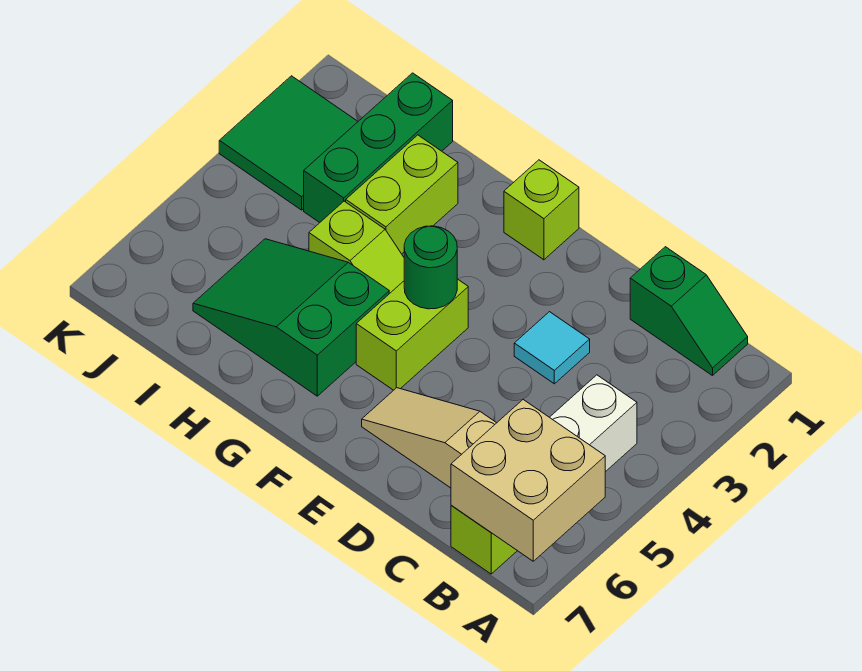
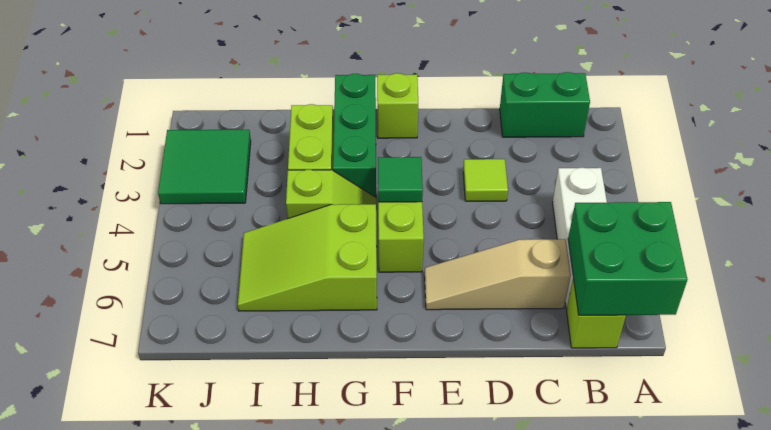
tan brick A6:B7 level 2 -> green brick A6:B7 level 2
green slope B1:C1 level 1 top C -> green brick B1:C1 level 1
cyan tile D3 level 1 -> lime tile D3 level 1
green round brick F4 level 2 -> green tile F4 level 2
green slope G5:I6 level 1 top G -> lime slope G5:I6 level 1 top G
green brick I1:I3 level 1 -> green brick G1:G3 level 1

